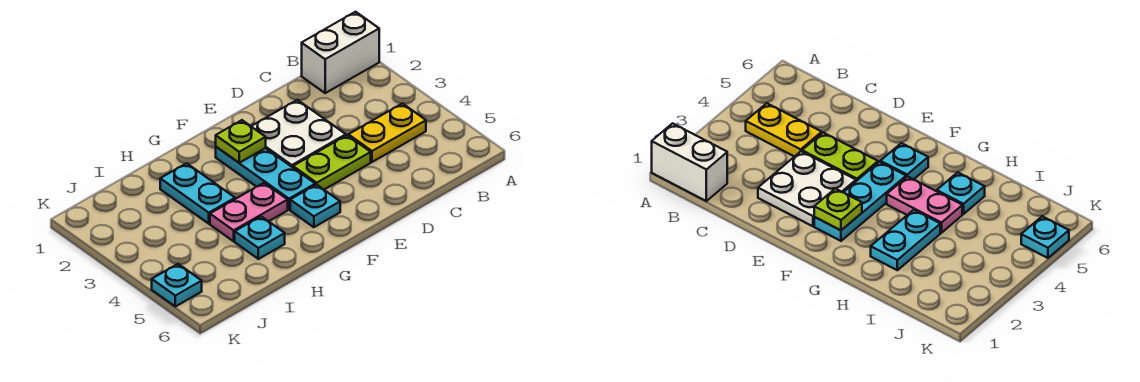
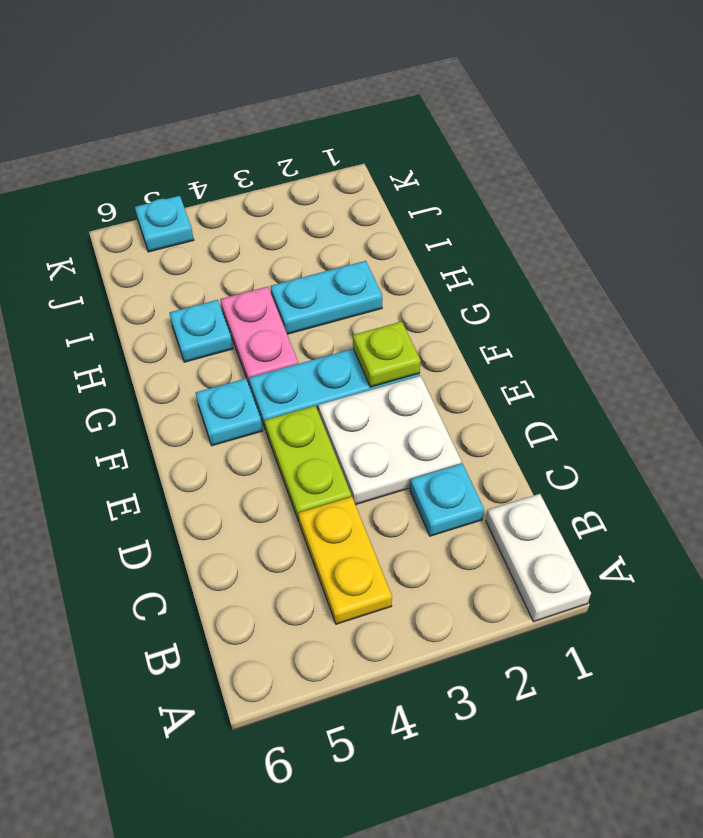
white brick A1:B1 level 1 -> white plate A1:B1 level 1
none -> cyan plate C2 level 1

